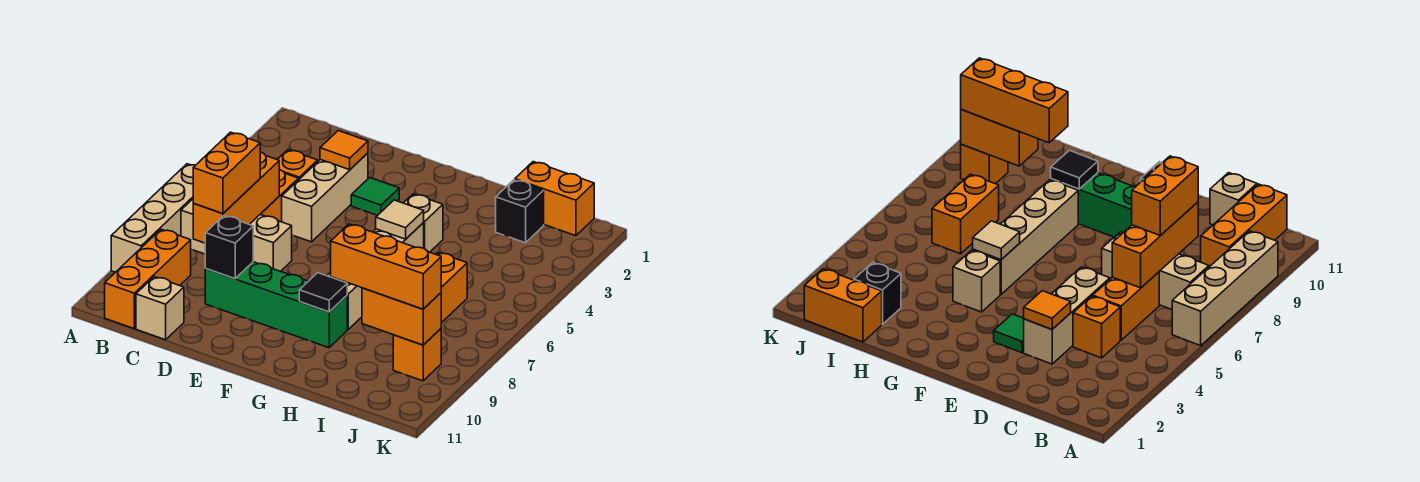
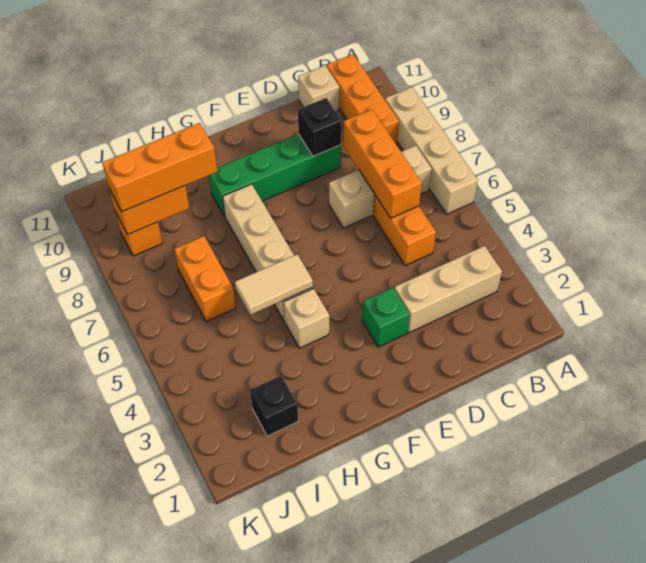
orange brick C4 level 1 -> none
orange brick C7:C8 level 3 -> none
tan brick D3:D5 level 1 -> tan brick B3:D3 level 1
orange tile D3 level 2 -> none
green tile E3 level 1 -> green brick E3 level 1
tan tile G5 level 2 -> tan tile G5:H5 level 2
black tile G9 level 2 -> none
orange brick I1:J1 level 1 -> none

